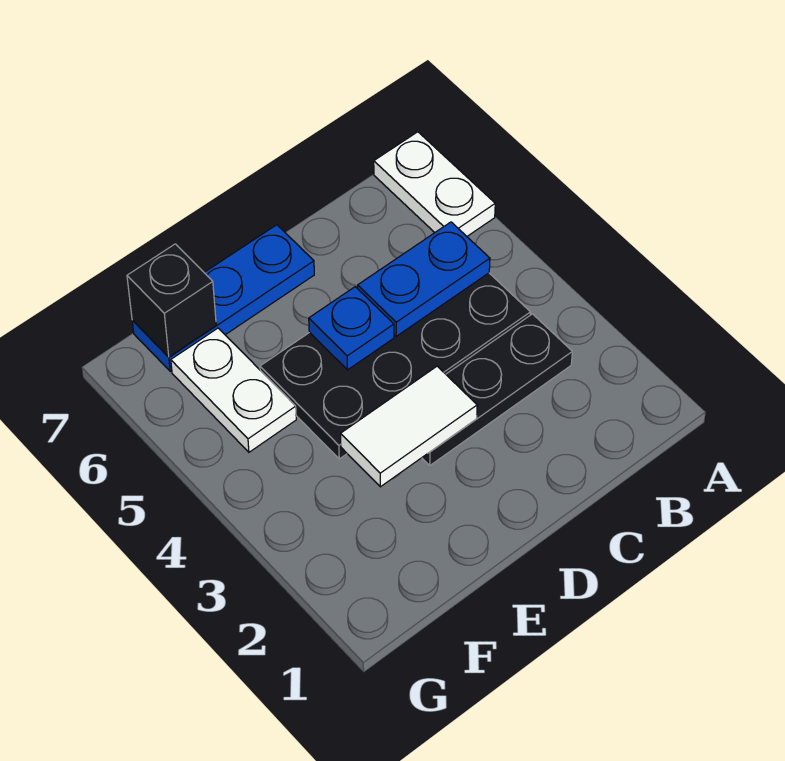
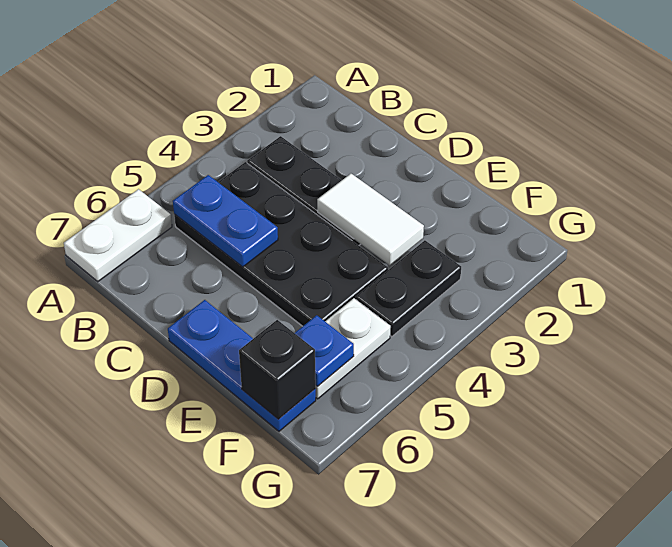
blue plate D5 level 2 -> blue plate F6 level 2
none -> black plate F3:F4 level 1

